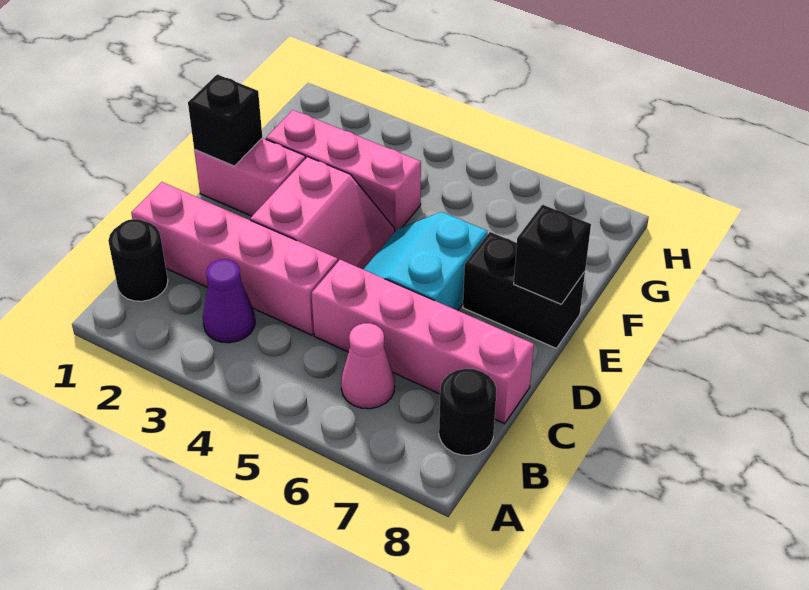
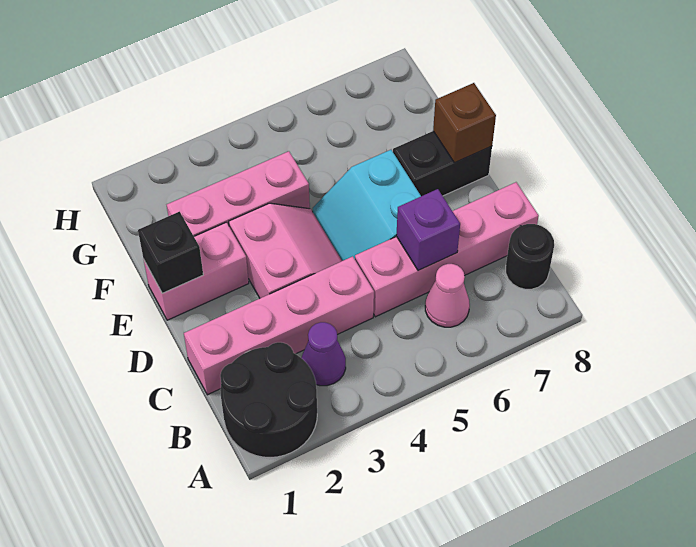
black round brick B1 level 1 -> black round brick A1:B2 level 1
none -> purple brick C6 level 2
black brick E8 level 2 -> brown brick E8 level 2

